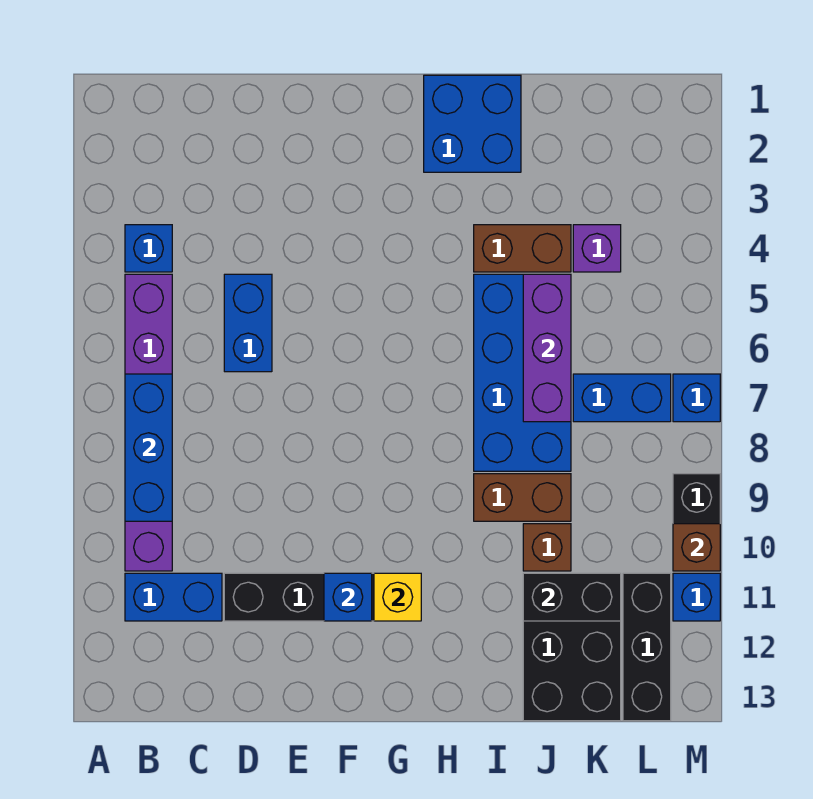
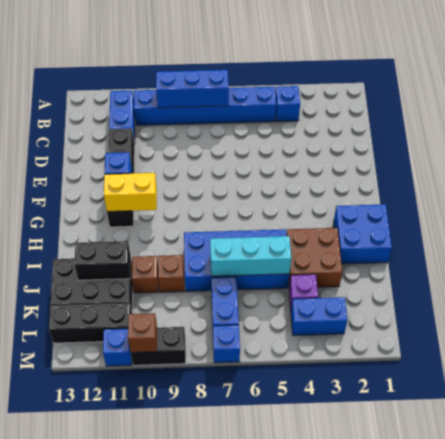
purple brick B5:B10 level 1 -> blue brick B5:B10 level 1
blue brick D5:D6 level 1 -> blue brick L3:L4 level 1
yellow brick G11 level 2 -> yellow brick G10:G11 level 2
brown brick I4:J4 level 1 -> brown brick I3:J4 level 1
brown brick I9:J9 level 1 -> brown brick J9 level 1
purple brick J5:J7 level 2 -> cyan brick J5:J7 level 2
black brick J11:K11 level 2 -> black brick J11:J12 level 2

